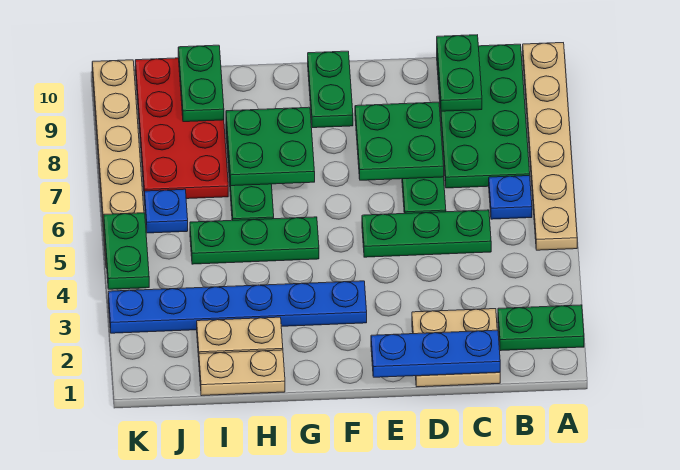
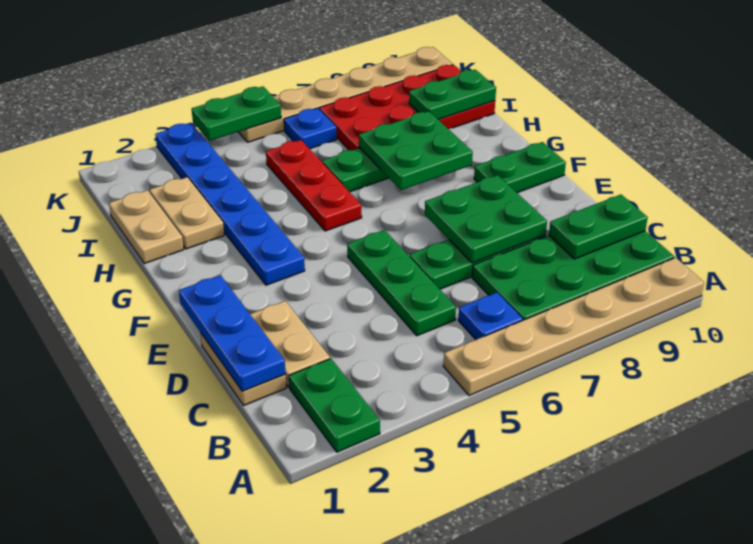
green plate G5:I5 level 1 -> red plate G5:I5 level 1

